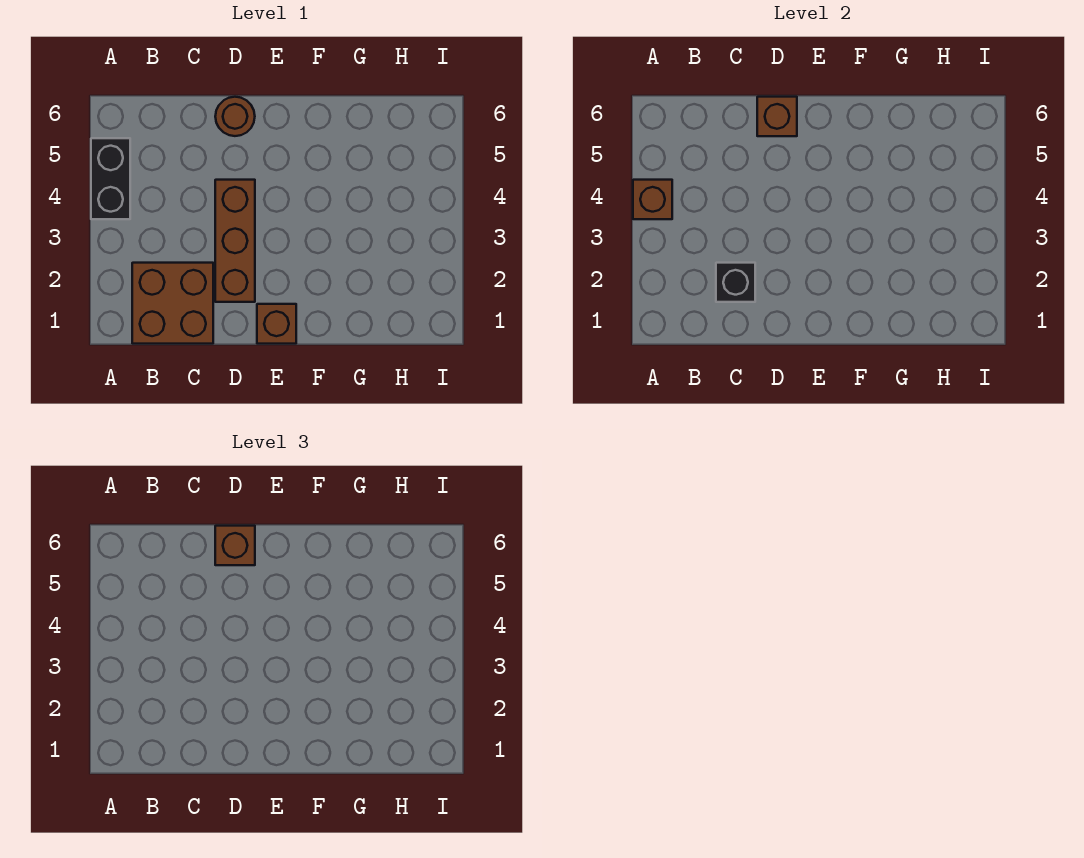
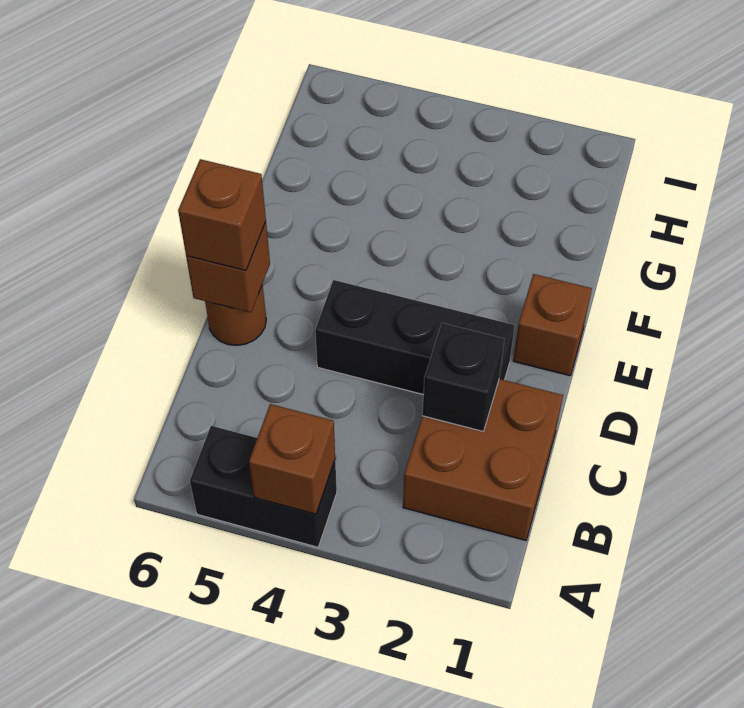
brown brick D2:D4 level 1 -> black brick D2:D4 level 1

